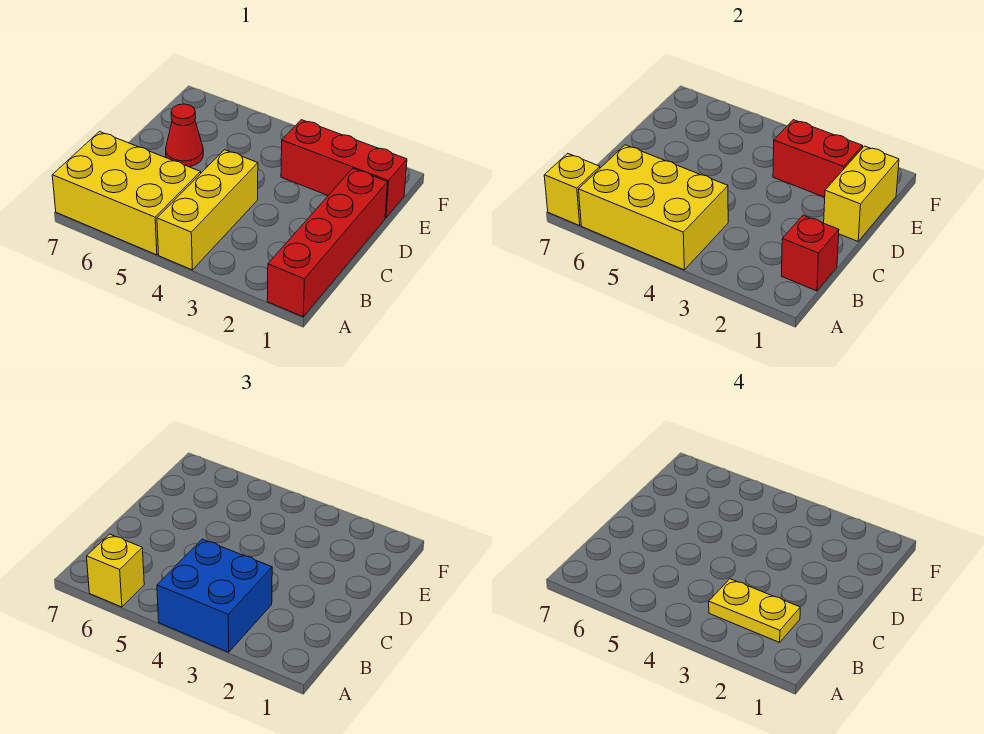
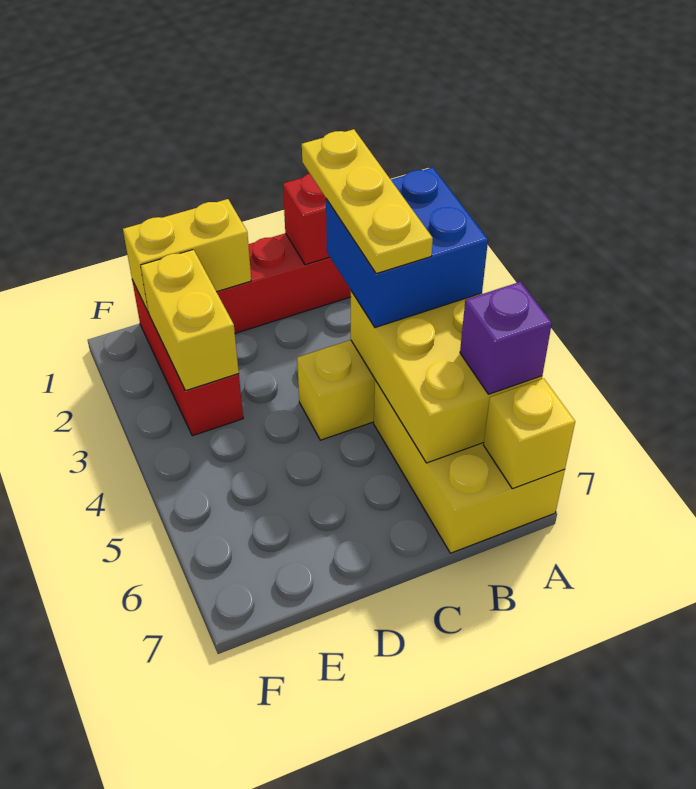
yellow brick A6 level 3 -> purple brick A6 level 3
yellow plate B2:B3 level 4 -> yellow plate B2:B4 level 4
red cone D6 level 1 -> none
red brick E2:E3 level 2 -> yellow brick E2:E3 level 2

